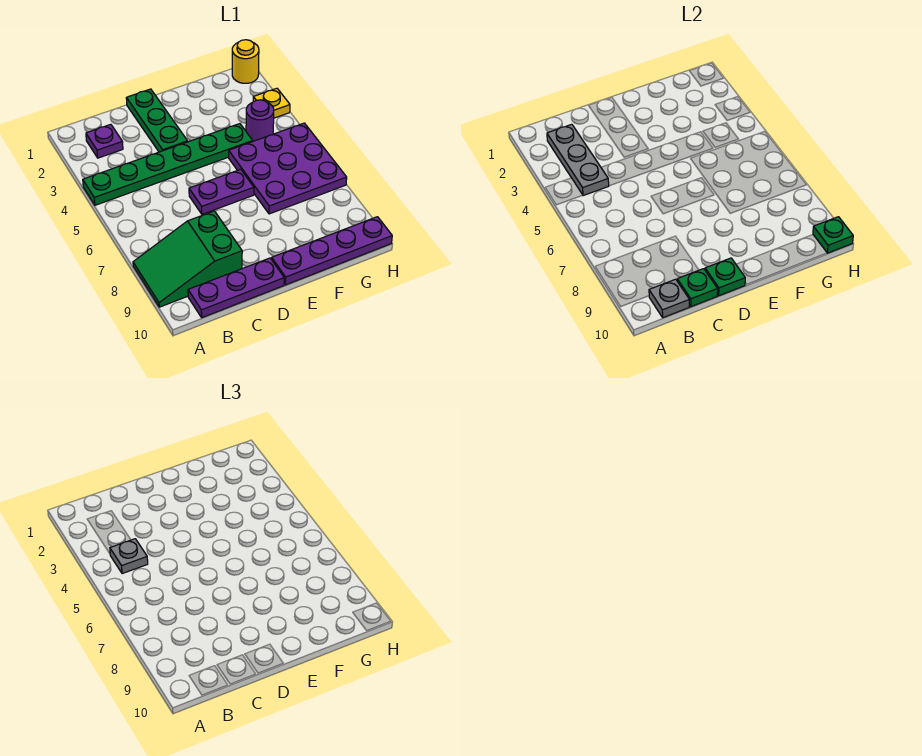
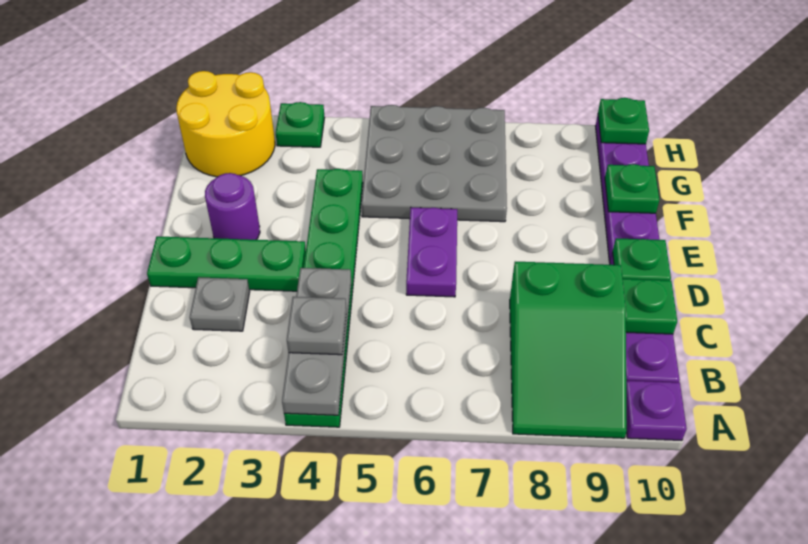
purple plate B2 level 1 -> purple plate A10 level 1
grey plate B2:B4 level 2 -> grey plate A4:C4 level 2
grey plate B10 level 2 -> grey plate C2 level 1
purple plate F5:H7 level 1 -> grey plate F5:H7 level 1
none -> green plate F10 level 2
purple round brick G4 level 1 -> purple round brick E2 level 1
yellow round brick H1 level 1 -> yellow round brick G1:H2 level 1
yellow plate H3 level 1 -> green plate H3 level 1

